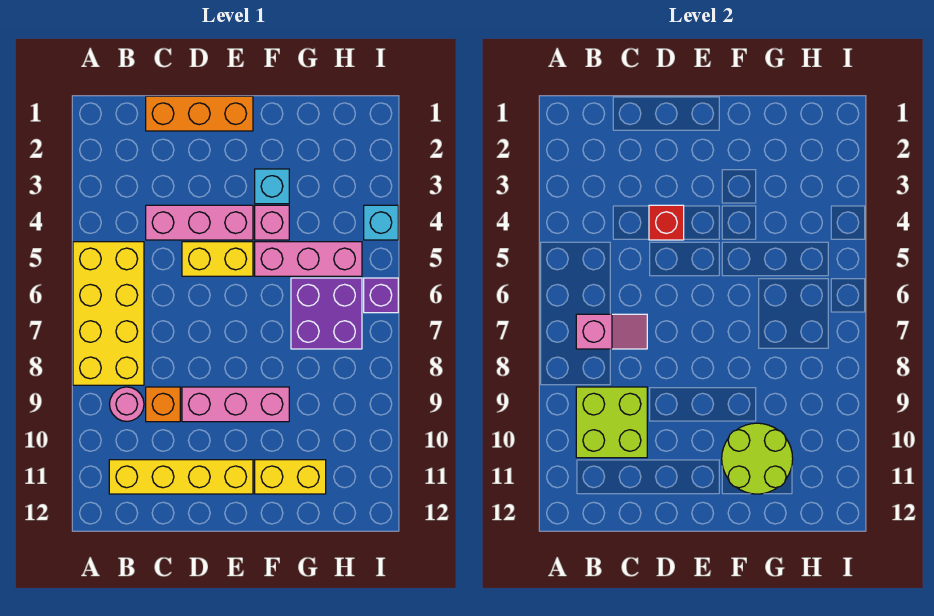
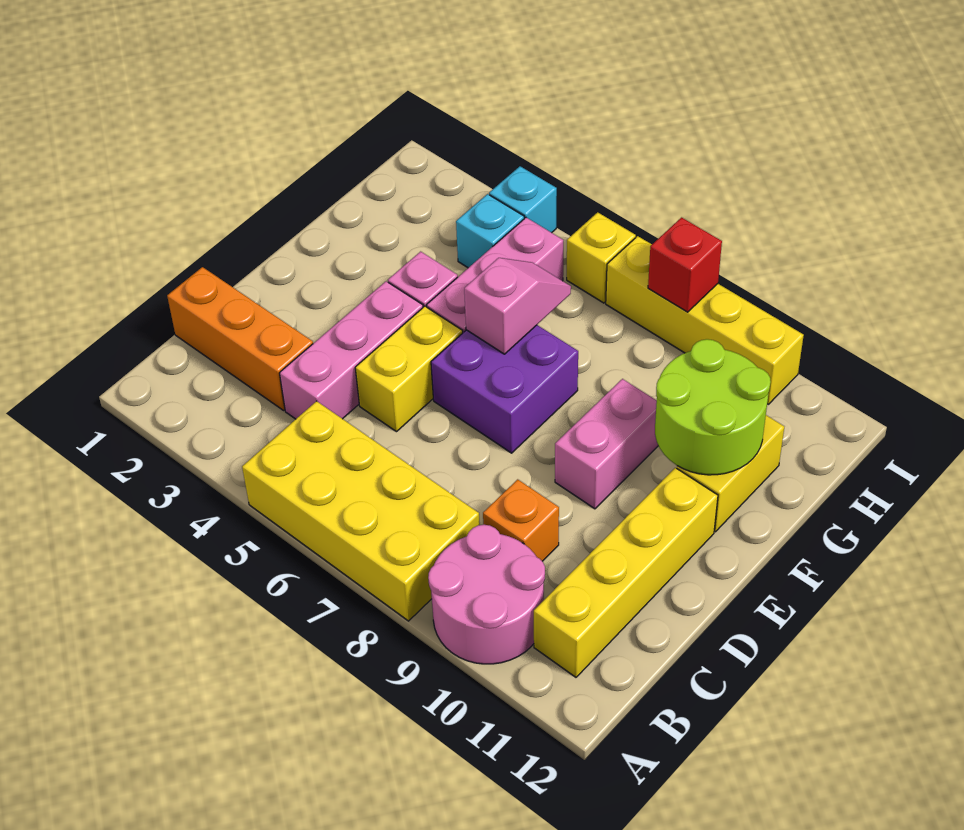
pink slope B7:C7 level 2 top B -> pink slope F6:G6 level 2 top F
pink round brick B9 level 1 -> pink round brick A9:B10 level 1
lime brick B9:C10 level 2 -> none
orange brick C1:E1 level 1 -> orange brick C1:C3 level 1
red brick D4 level 2 -> red brick I8 level 2
pink brick D9:F9 level 1 -> pink brick E9:F9 level 1
cyan brick F3 level 1 -> cyan brick H4 level 1
purple brick G6:H7 level 1 -> purple brick E6:F7 level 1
purple brick I6 level 1 -> yellow brick I6 level 1
none -> yellow brick I7:I10 level 1

